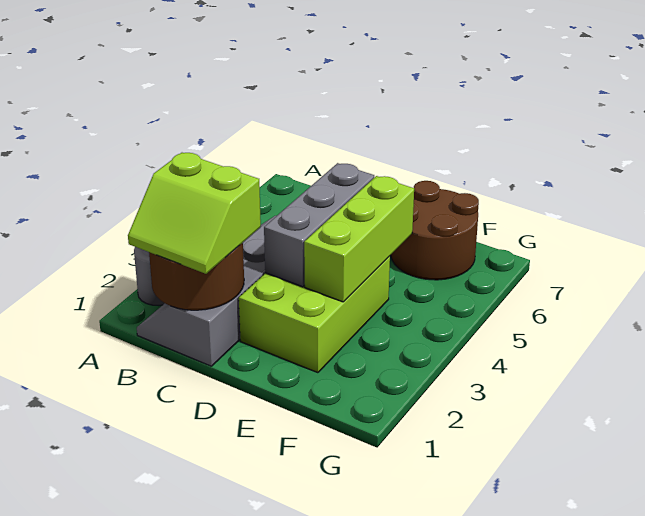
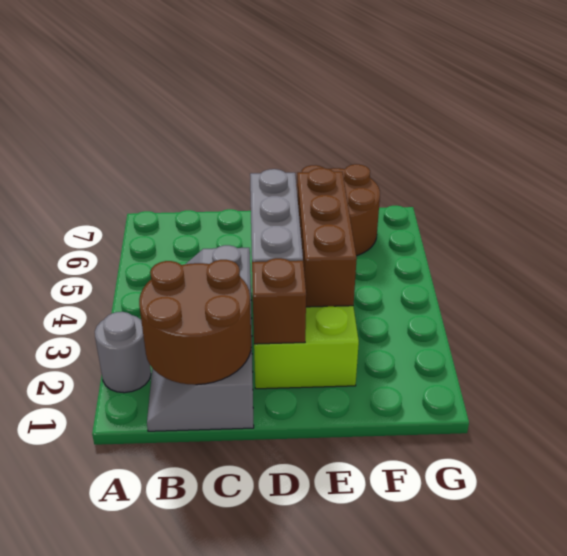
lime slope B1:C2 level 3 top 2 -> none
none -> brown brick D2 level 2
lime brick E3:E5 level 2 -> brown brick E3:E5 level 2

